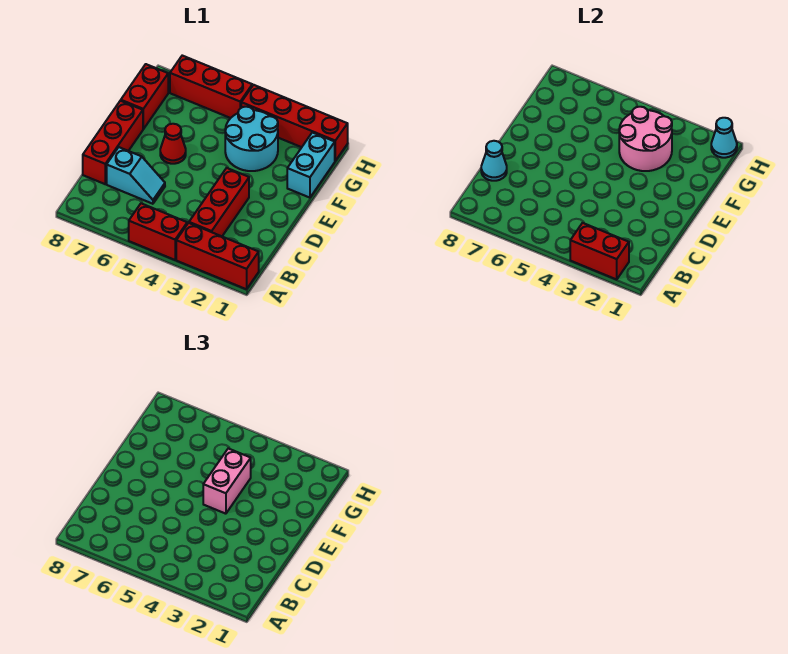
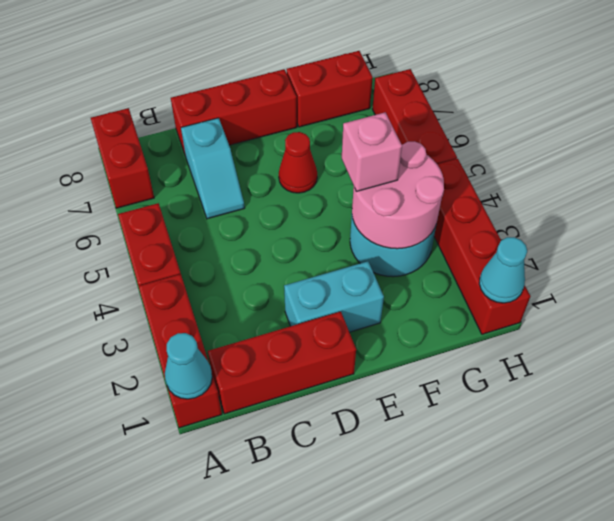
red brick A2:A3 level 2 -> red brick A7:A8 level 1
red brick B3:D3 level 1 -> red brick B1:D1 level 1
cyan cone C8 level 2 -> cyan cone A1 level 2
pink brick E4:F4 level 3 -> pink brick F4 level 3
cyan brick F1:G1 level 1 -> cyan brick D2:E2 level 1

